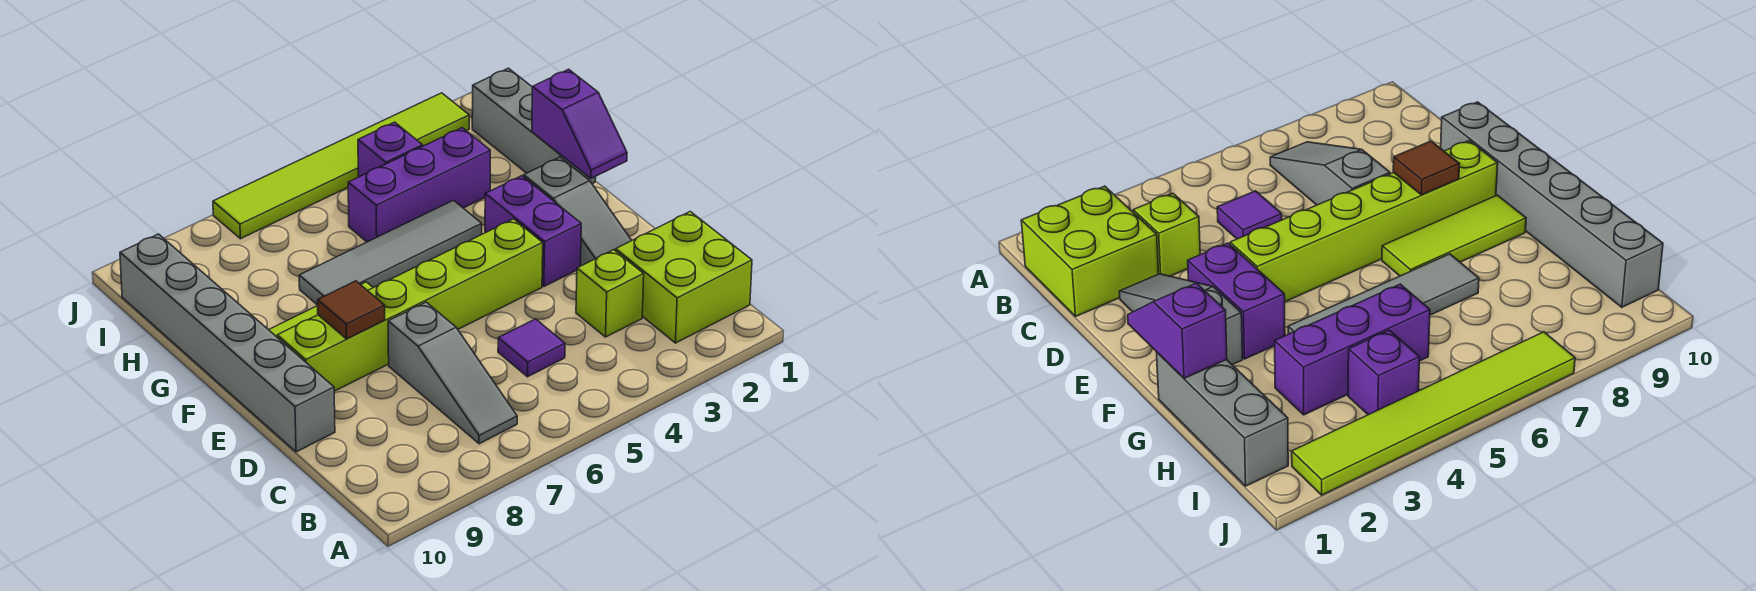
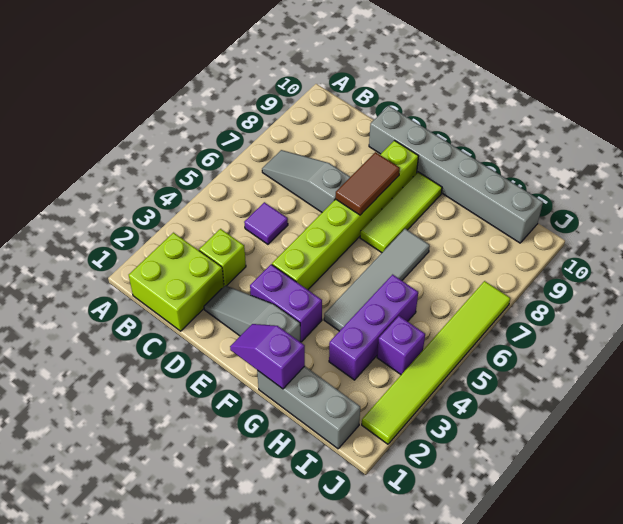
brown tile E8 level 2 -> brown tile E7:E8 level 2

